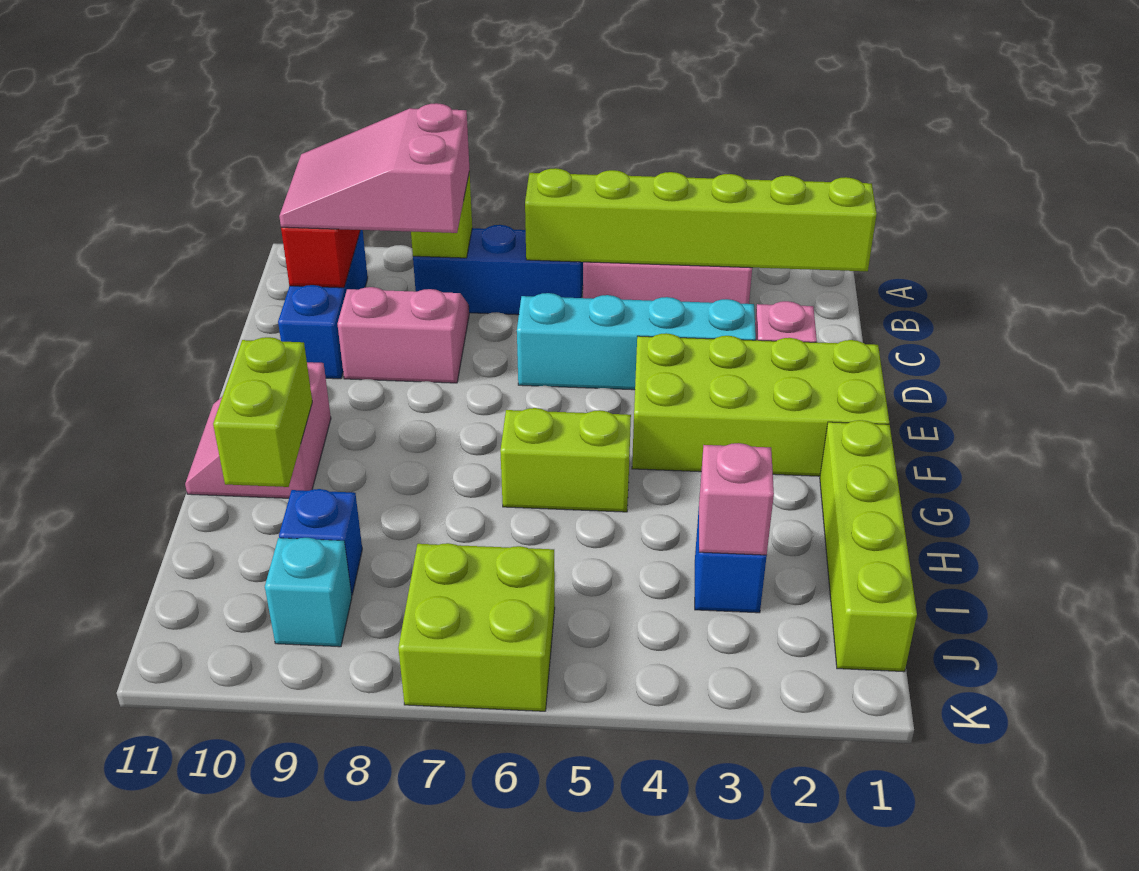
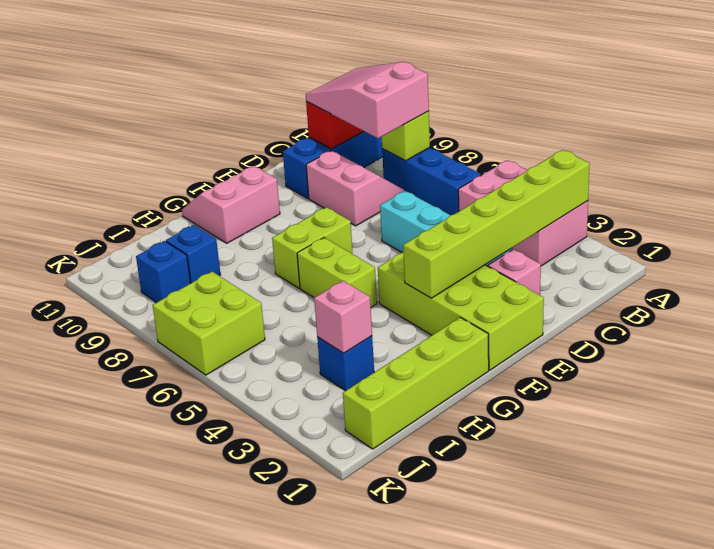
lime brick B1:B6 level 2 -> lime brick A3:F3 level 2
lime brick G10:H10 level 2 -> lime brick F7:G7 level 1
cyan brick J9 level 1 -> blue brick J9 level 1

